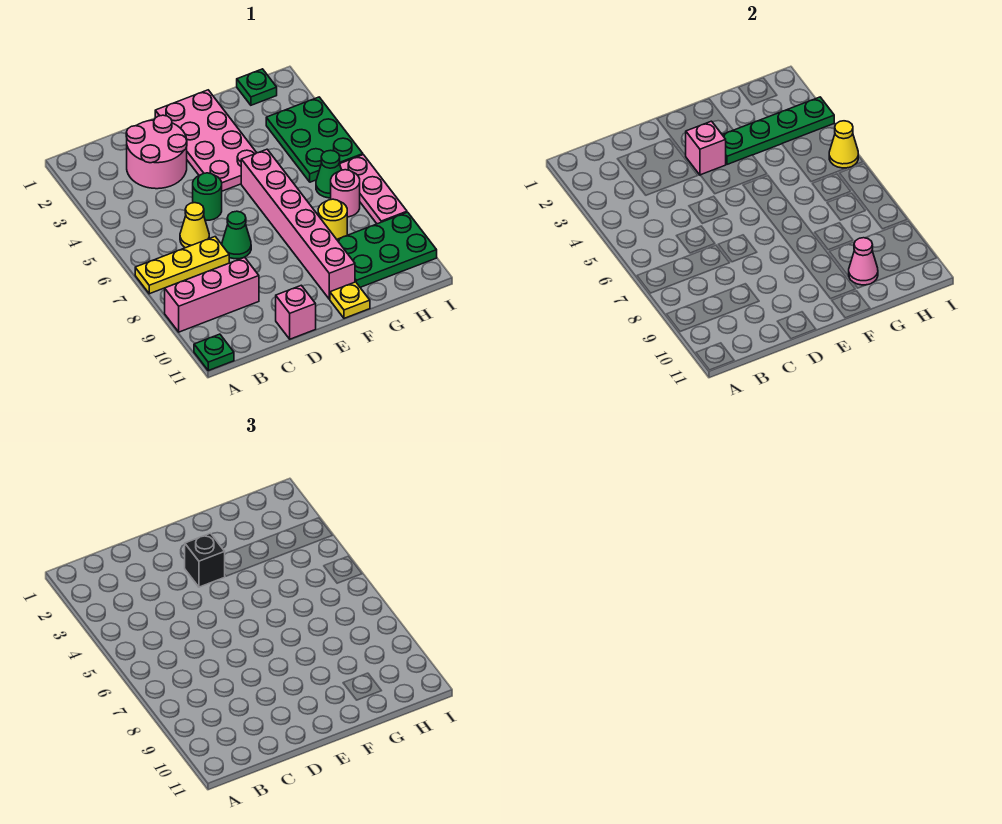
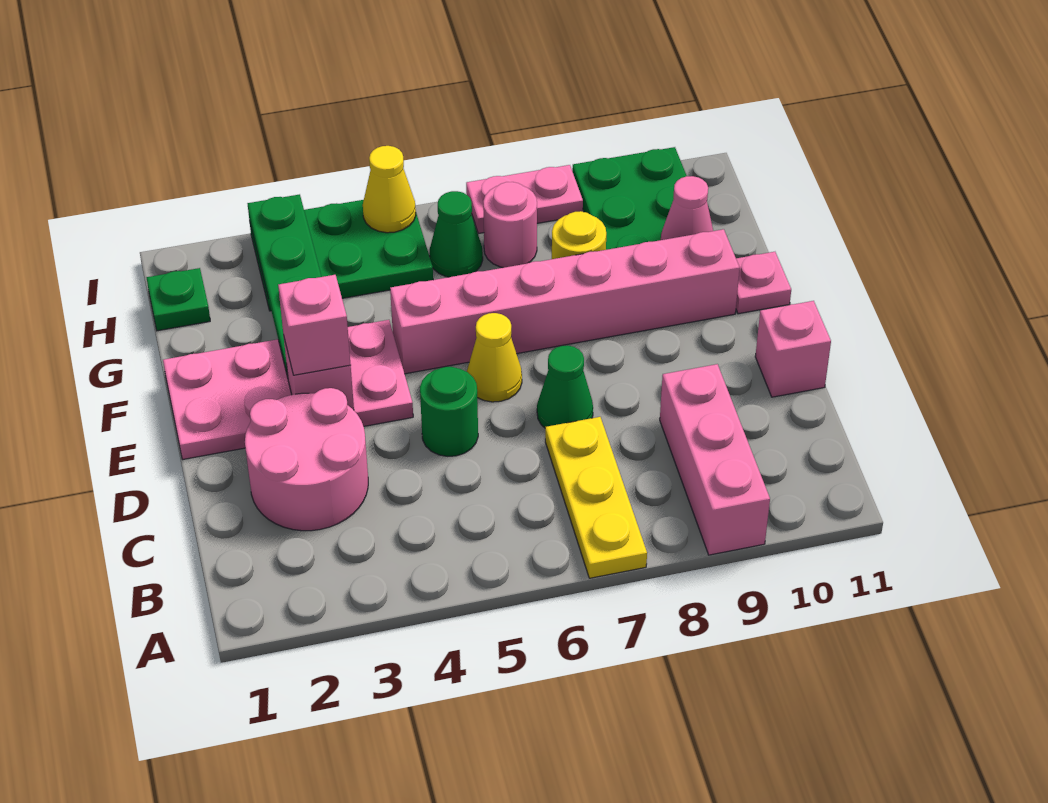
green plate A11 level 1 -> none
yellow cone C6 level 1 -> yellow cone E6 level 1
black brick E3 level 3 -> pink brick E3 level 3
yellow plate F11 level 1 -> pink plate F11 level 1
pink plate I6:I8 level 1 -> pink plate I7:I8 level 1

